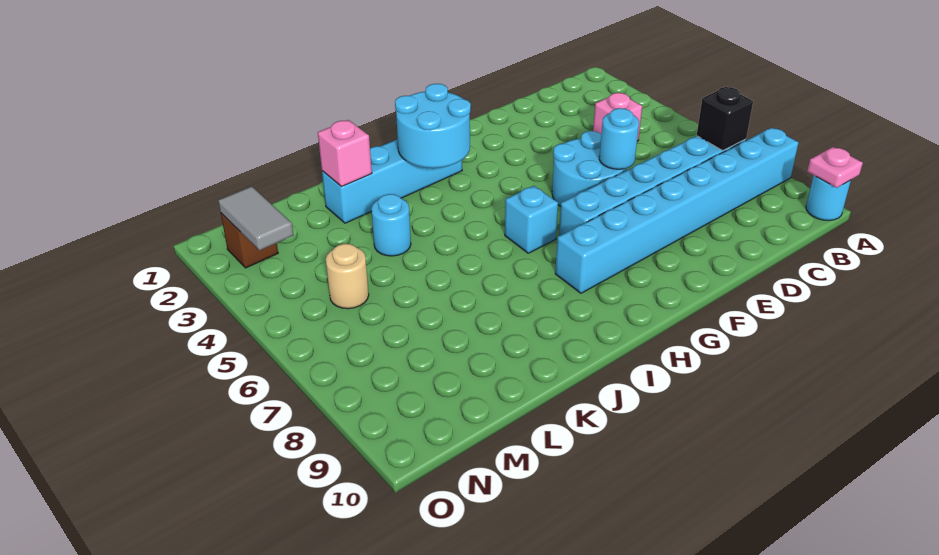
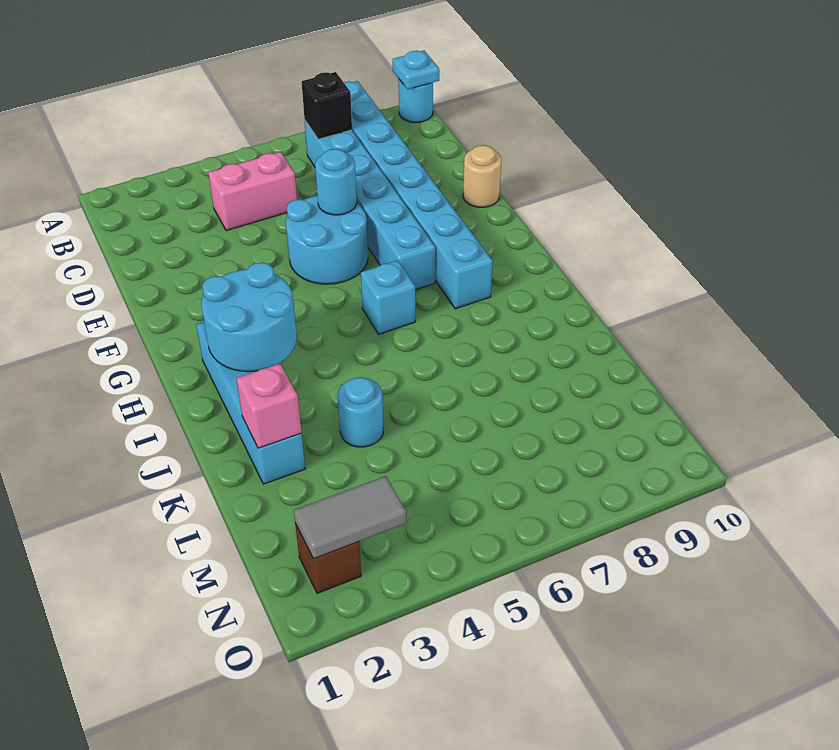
pink plate A10 level 2 -> cyan plate A10 level 2
pink brick C4 level 1 -> pink brick C4:C5 level 1
tan round brick M5 level 1 -> tan round brick E10 level 1

